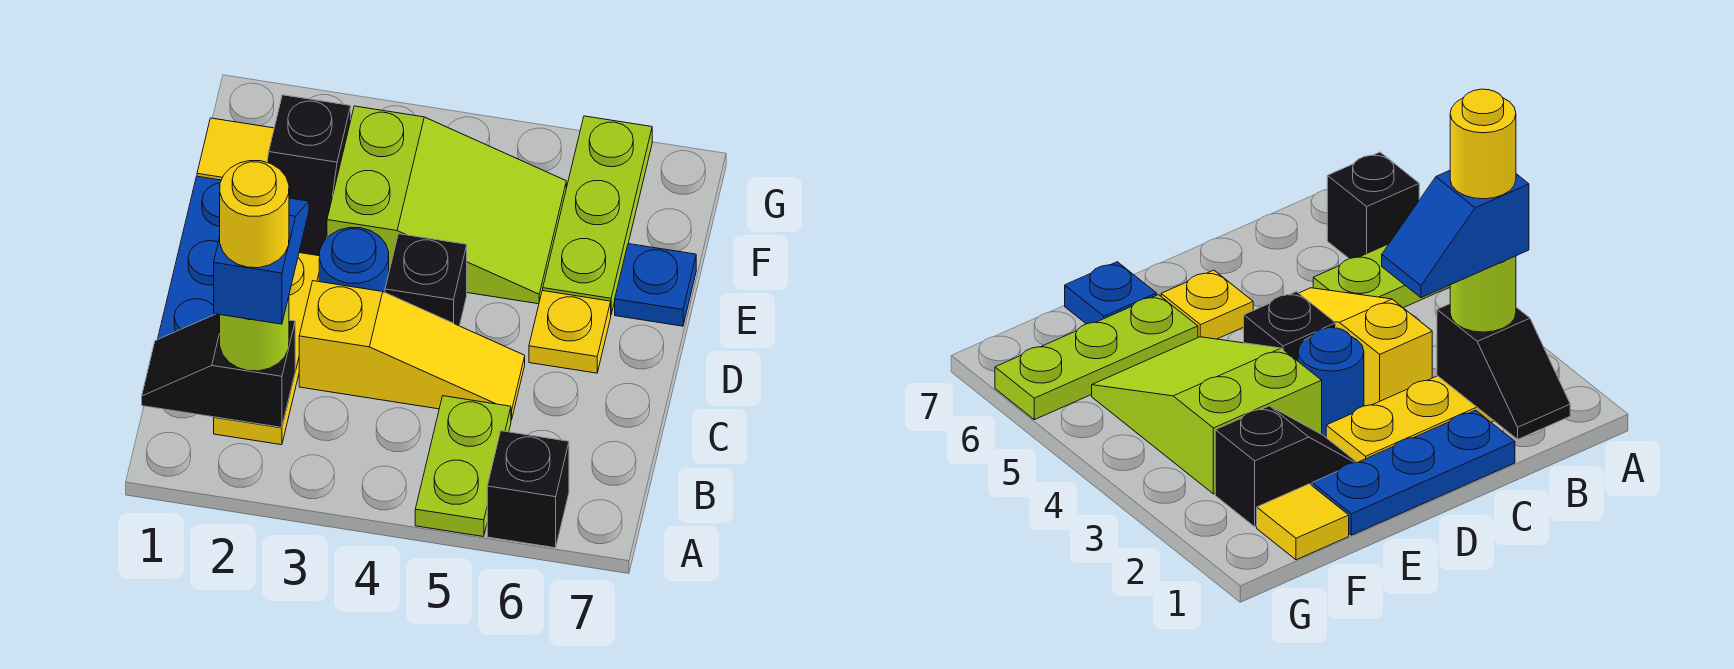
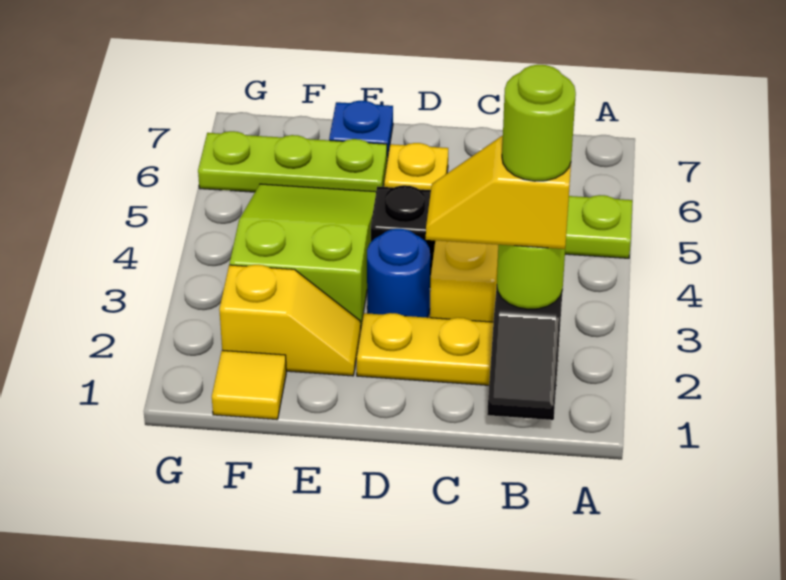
black brick A6 level 1 -> none
blue slope B2:C2 level 4 top B -> yellow slope B2:C2 level 4 top B
yellow round brick B2 level 5 -> lime round brick B2 level 5
blue plate C1:E1 level 1 -> none
black slope E2:F2 level 1 top F -> yellow slope E2:F2 level 1 top F

